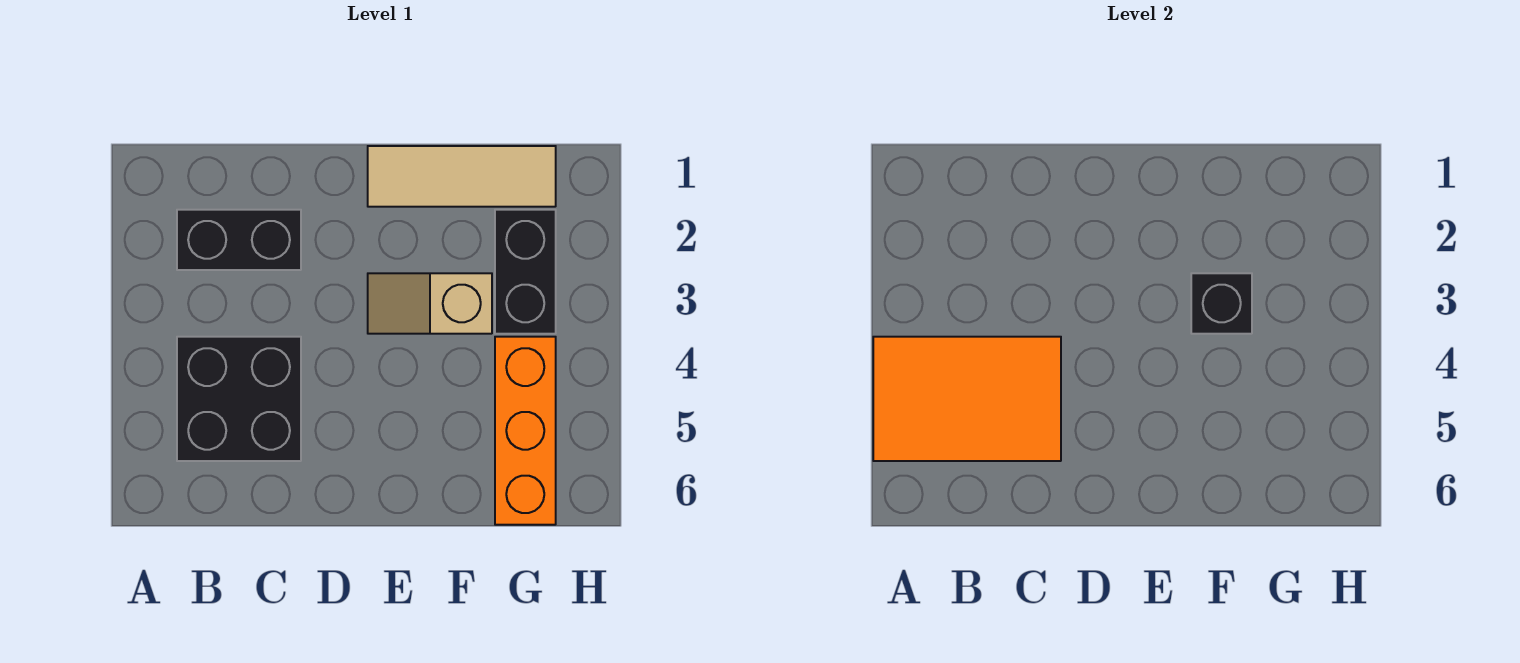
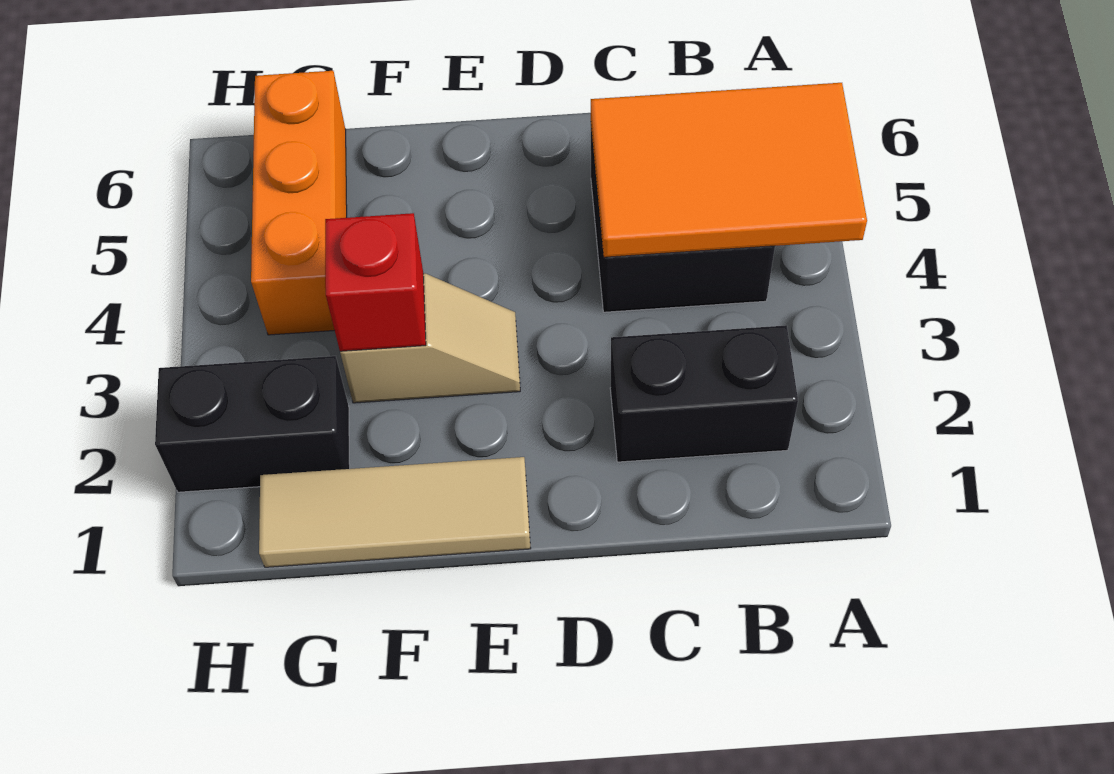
black brick F3 level 2 -> red brick F3 level 2
black brick G2:G3 level 1 -> black brick G2:H2 level 1

